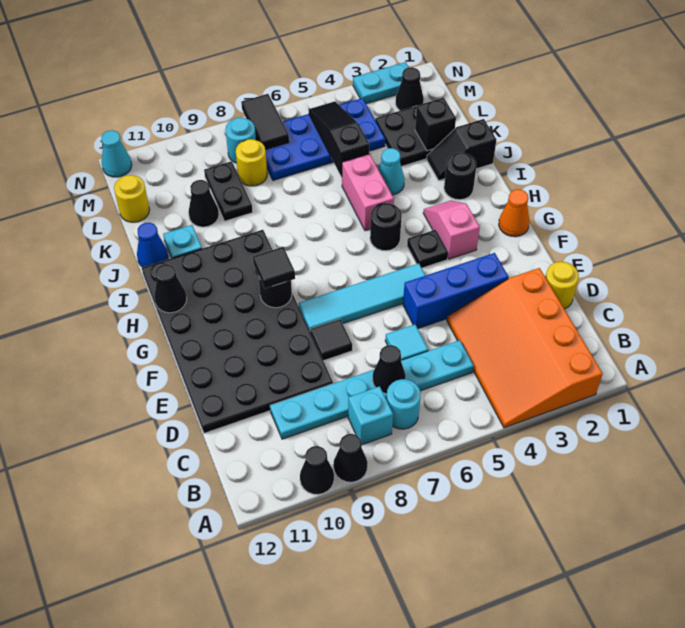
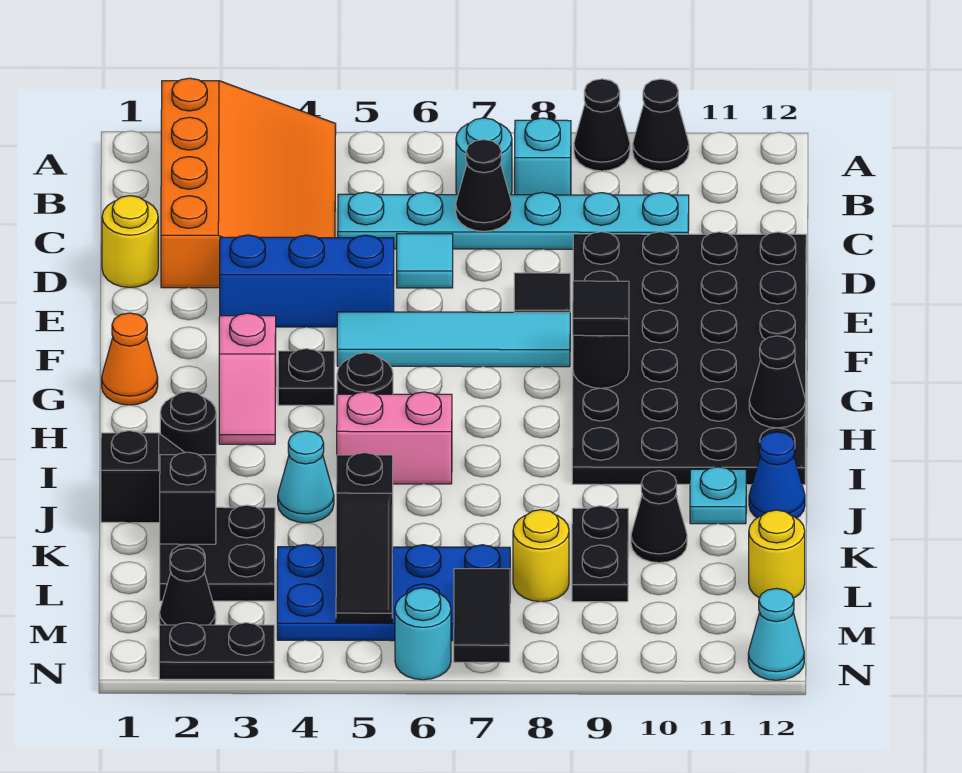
pink brick I5:J5 level 1 -> pink brick I5:I6 level 1
cyan round brick M8 level 1 -> cyan round brick N6 level 1
cyan plate N2:N3 level 1 -> black plate N2:N3 level 1

